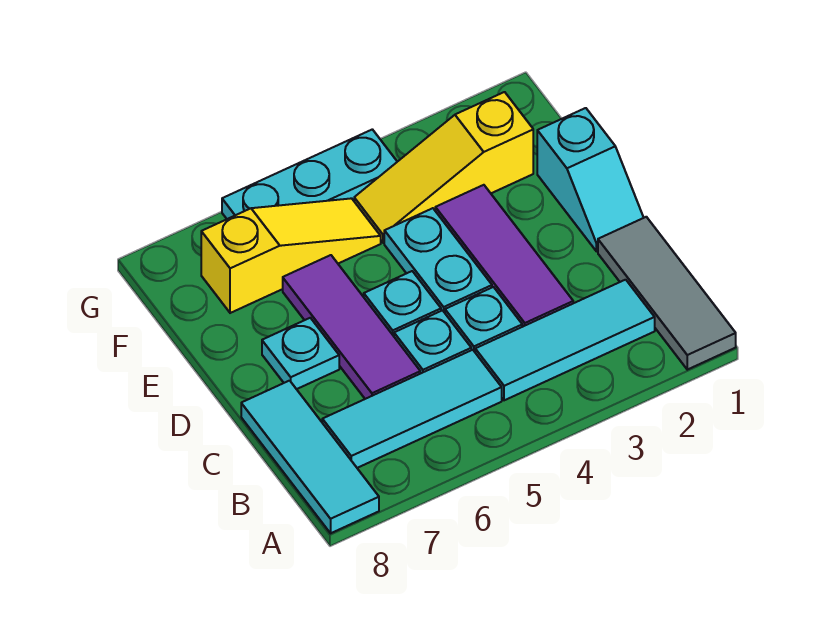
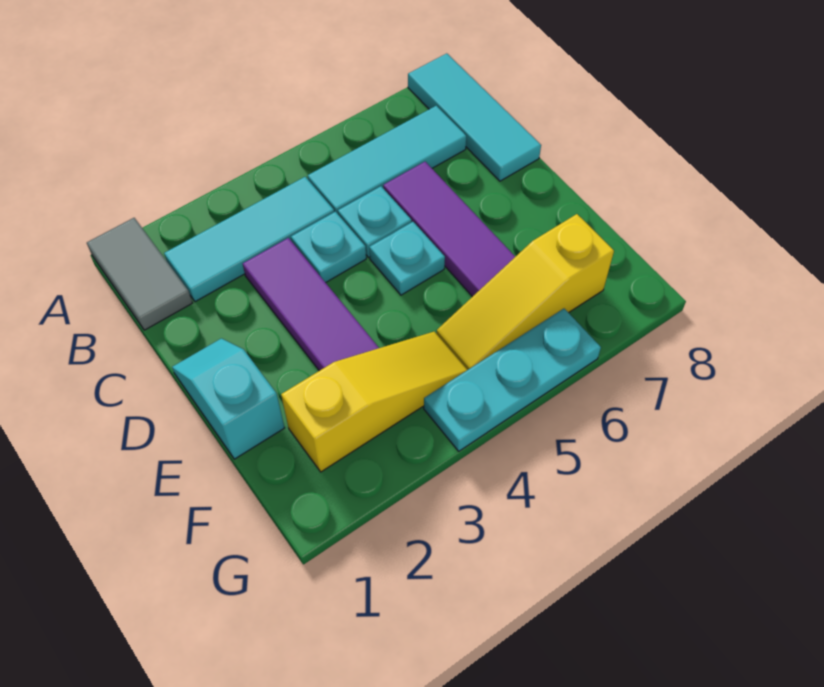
grey tile A1:C1 level 1 -> grey tile A1:B1 level 1
cyan plate D4:E4 level 1 -> none
cyan plate D7 level 1 -> none

